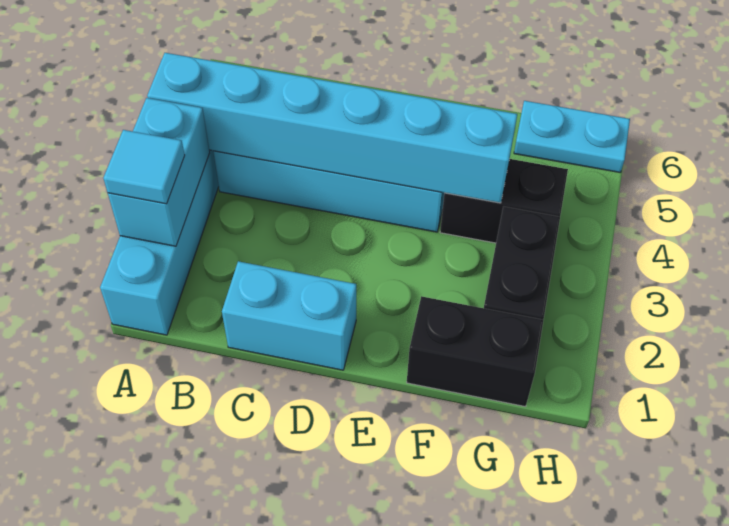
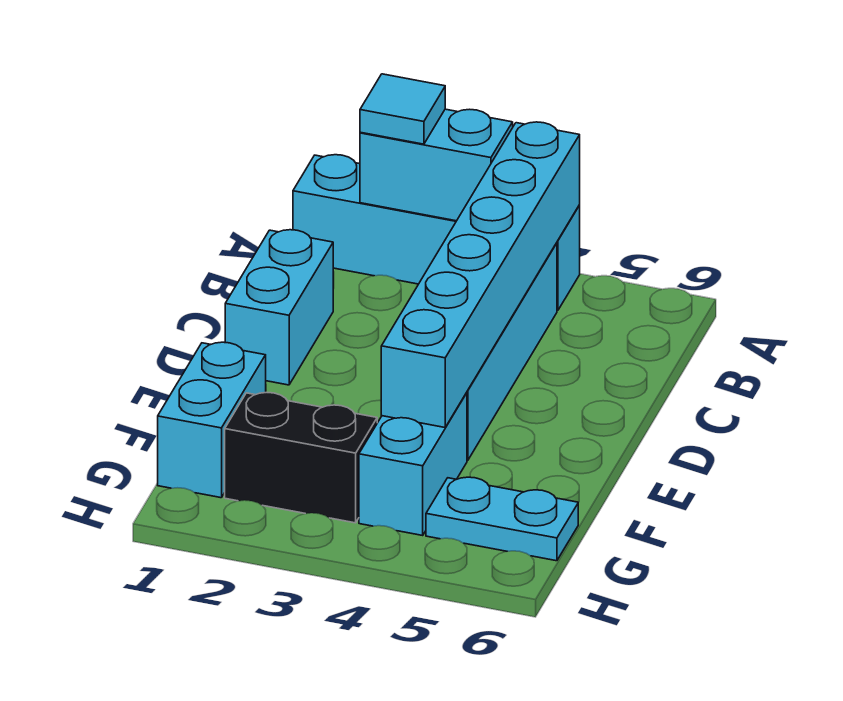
black brick F1:G1 level 1 -> cyan brick F1:G1 level 1
black brick F4:G4 level 1 -> cyan brick F4:G4 level 1
cyan plate G6:H6 level 1 -> cyan plate G5:G6 level 1

